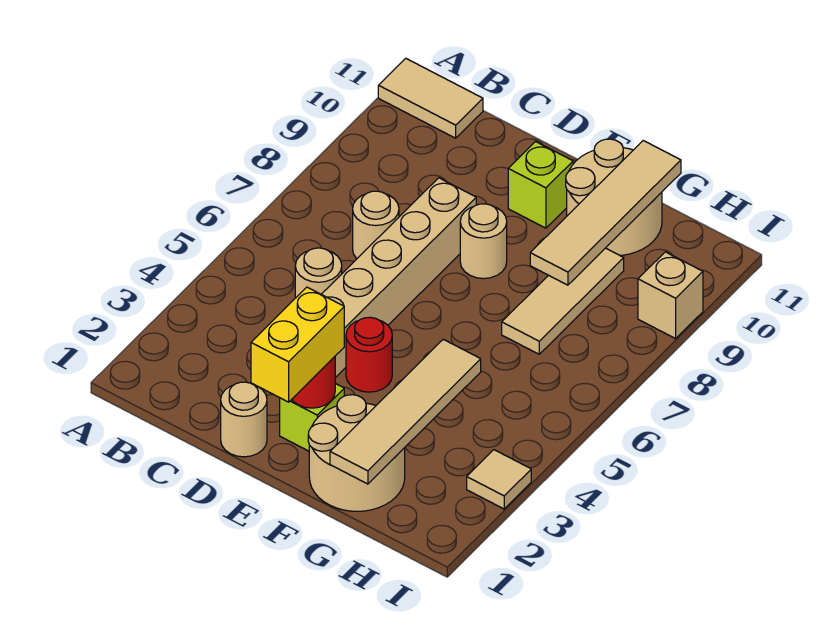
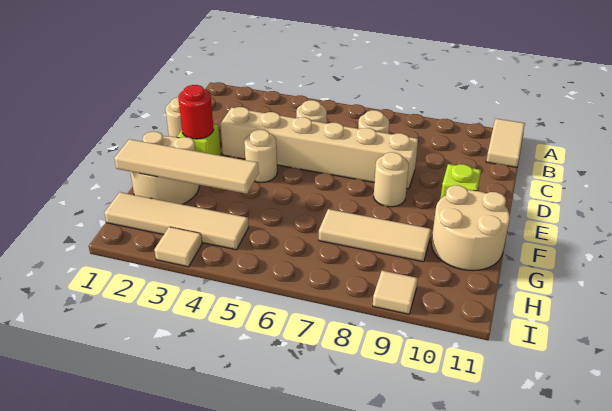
yellow brick E1:E2 level 3 -> none
red round brick E4 level 1 -> tan round brick E4 level 1
tan tile G8:G11 level 2 -> tan tile H1:H4 level 1
tan brick I9 level 1 -> tan tile I9 level 1

